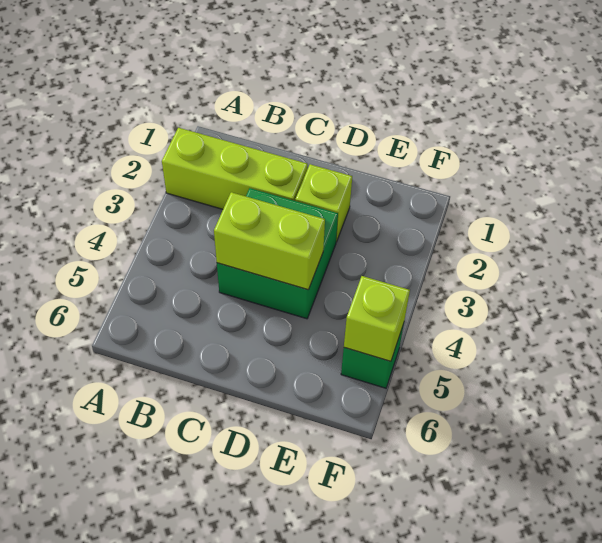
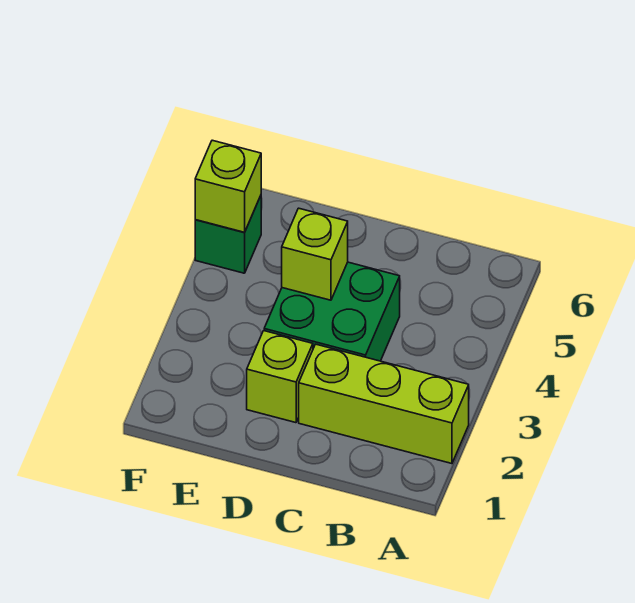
lime brick C4:D4 level 2 -> lime brick D4 level 2

